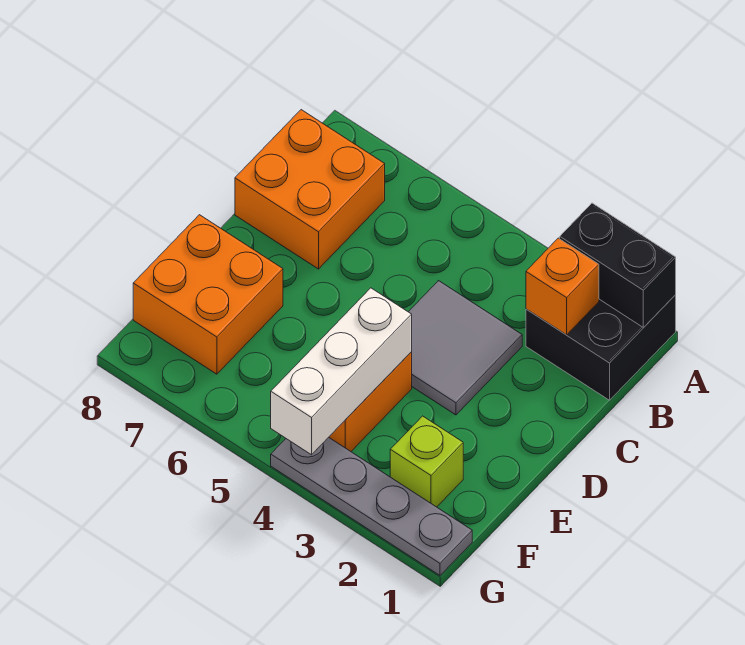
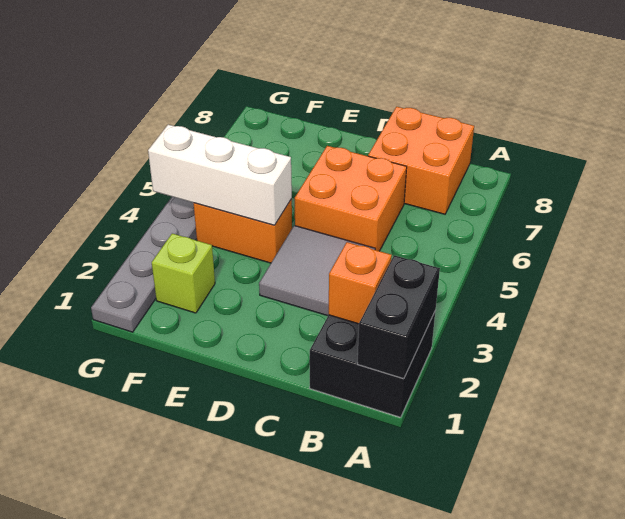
orange brick E7:F8 level 1 -> orange brick C5:D6 level 1

